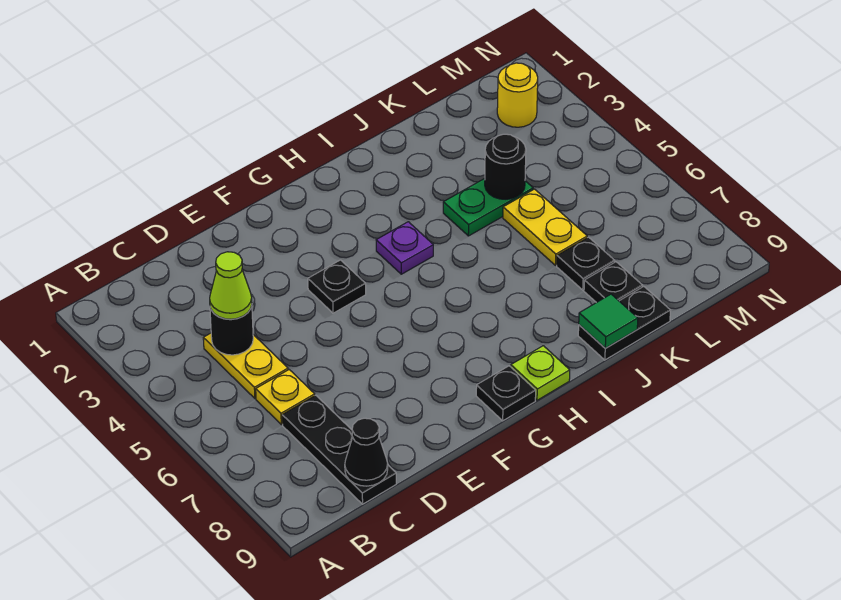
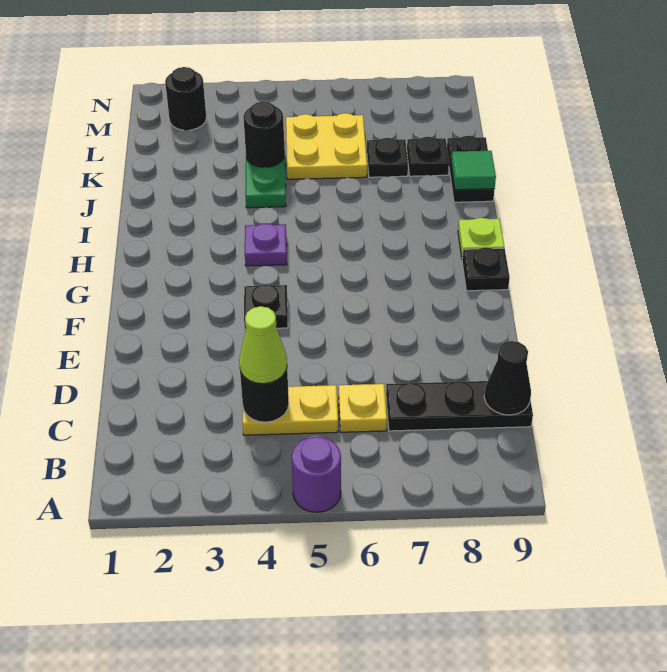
none -> purple round brick A5 level 1
yellow plate K5:K6 level 1 -> yellow plate K5:L6 level 1
yellow round brick M2 level 1 -> black round brick M2 level 1

